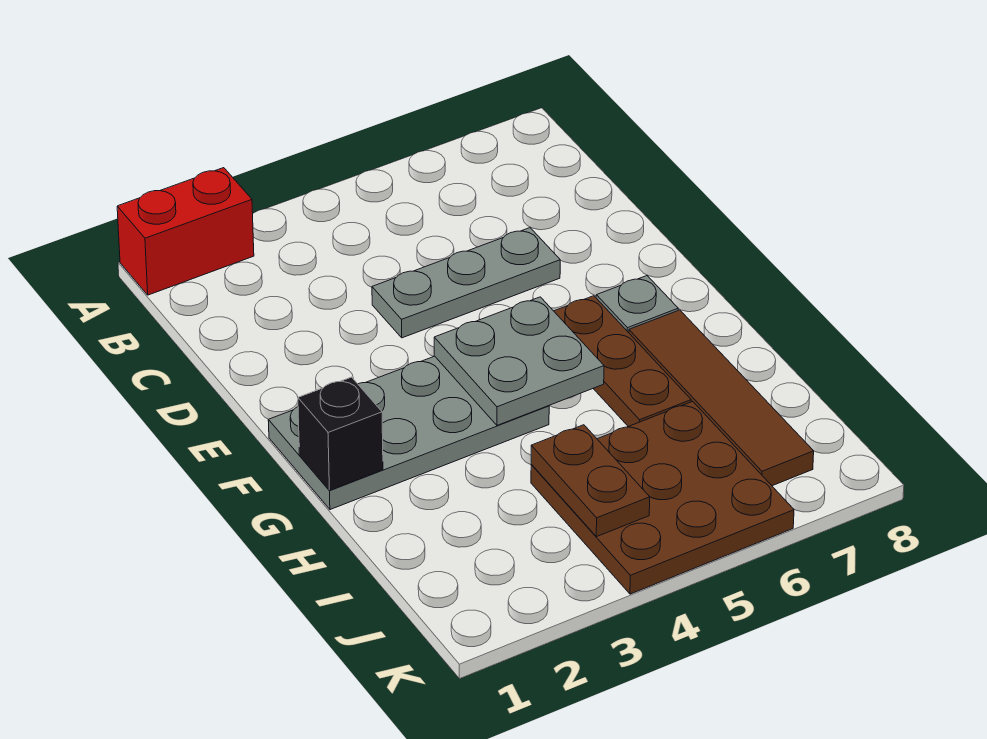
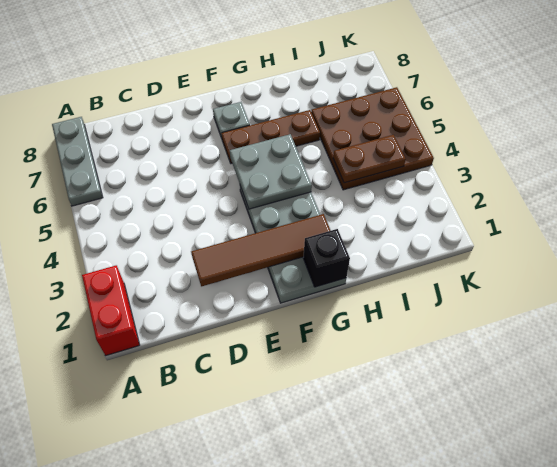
grey plate D4:D6 level 1 -> grey plate A6:A8 level 1
brown tile G7:J7 level 1 -> brown tile D2:G2 level 2

